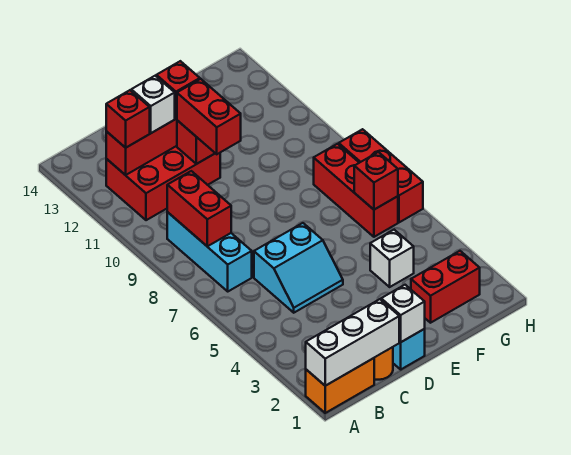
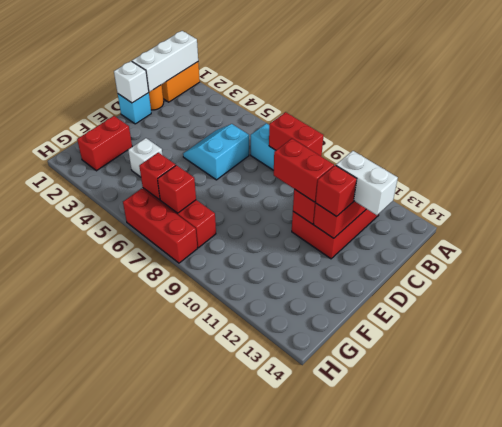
red brick B12 level 3 -> red brick G7 level 2
white brick C12 level 3 -> white brick C12:C13 level 3

